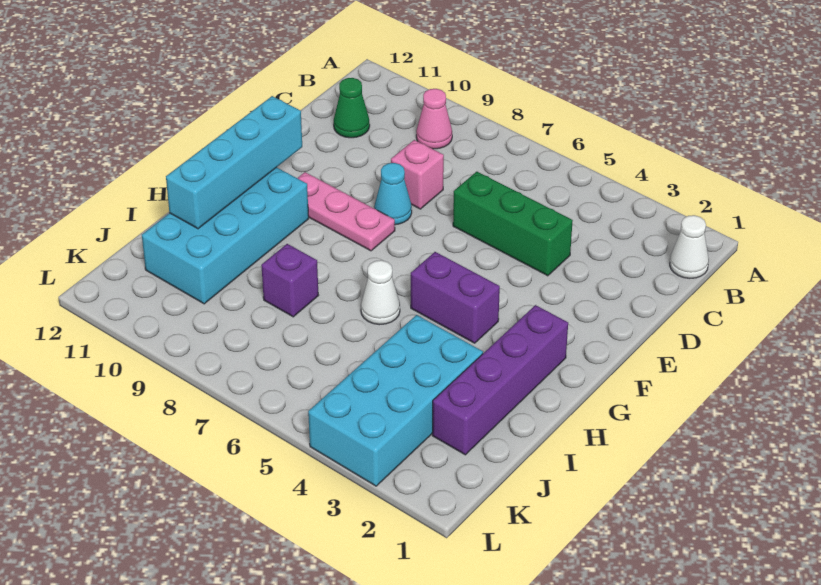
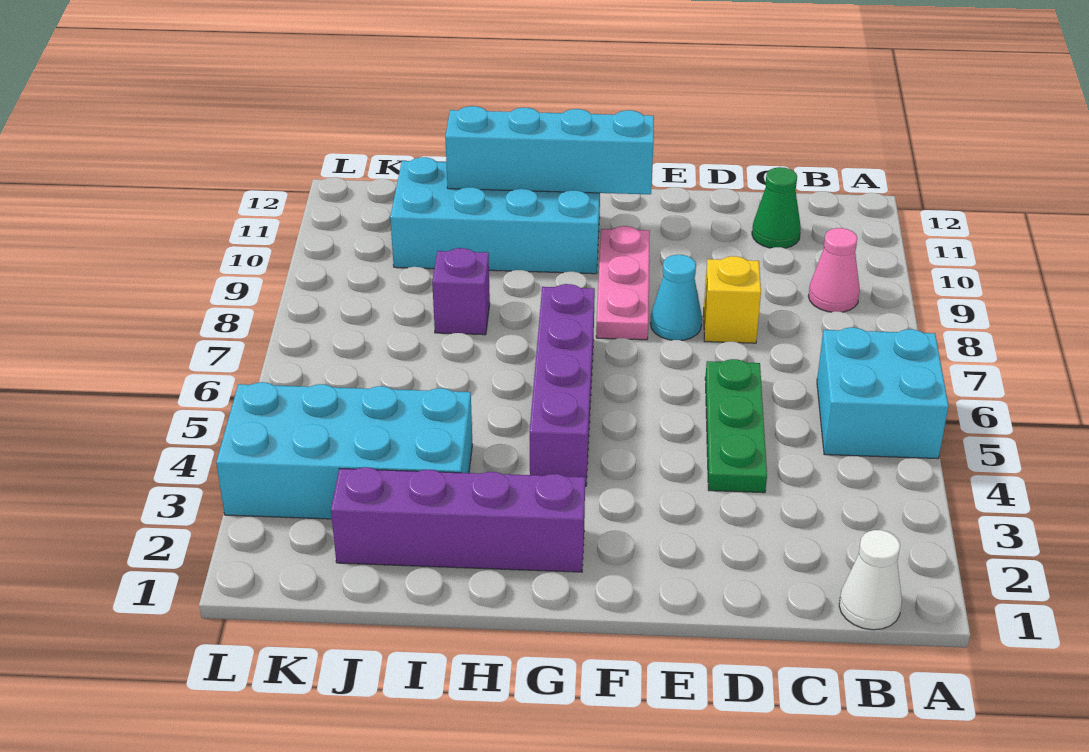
none -> cyan brick A5:B6 level 1
green brick D4:D6 level 1 -> green plate D4:D6 level 1
pink brick D8 level 1 -> yellow brick D8 level 1
purple brick G4:G5 level 1 -> purple brick G4:G7 level 1
white cone H6 level 1 -> none

